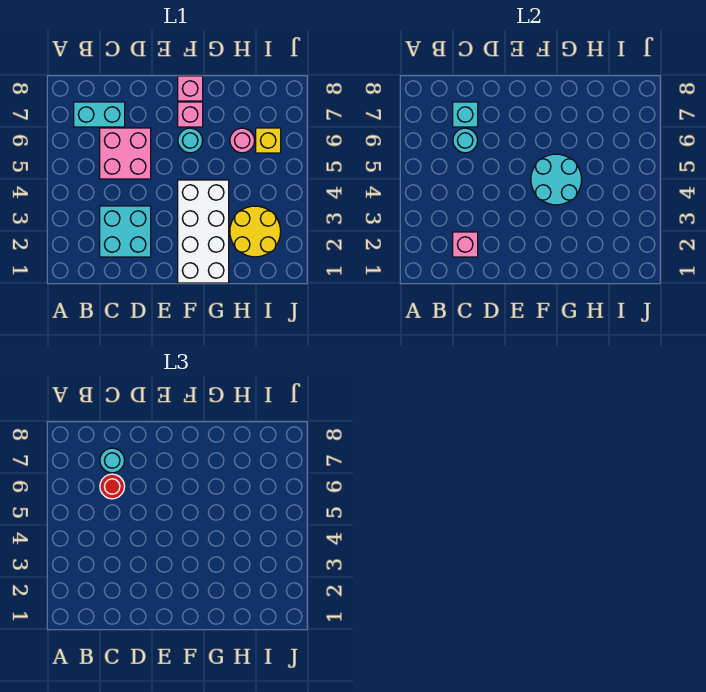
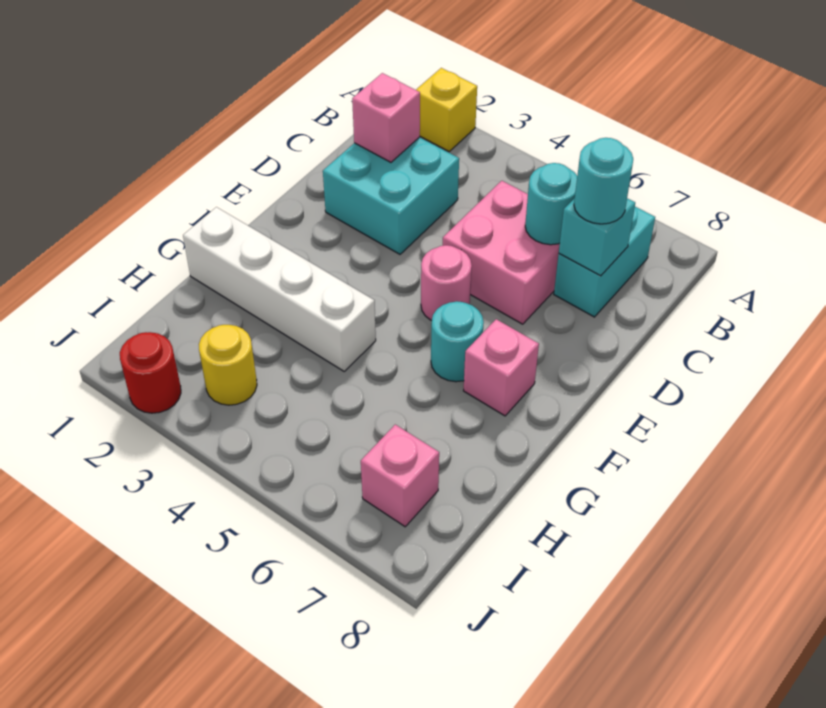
red round brick C6 level 3 -> red round brick J2 level 1
white brick F1:G4 level 1 -> white brick G1:G4 level 1
cyan round brick F4:G5 level 2 -> none
pink brick F8 level 1 -> pink brick I7 level 1
yellow round brick H2:I3 level 1 -> yellow round brick I3 level 1
pink round brick H6 level 1 -> pink round brick E5 level 1
yellow brick I6 level 1 -> yellow brick A2 level 1

